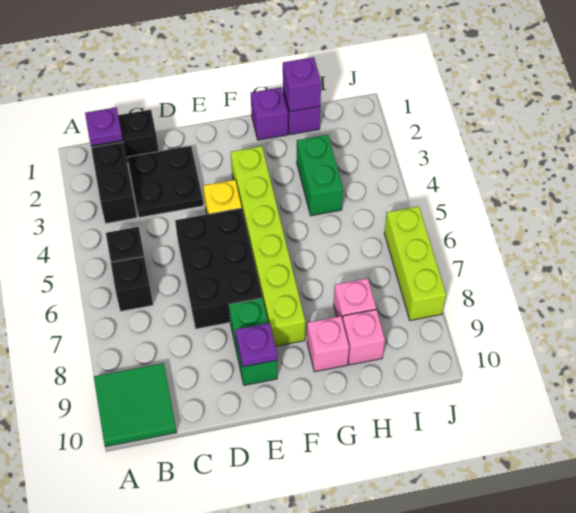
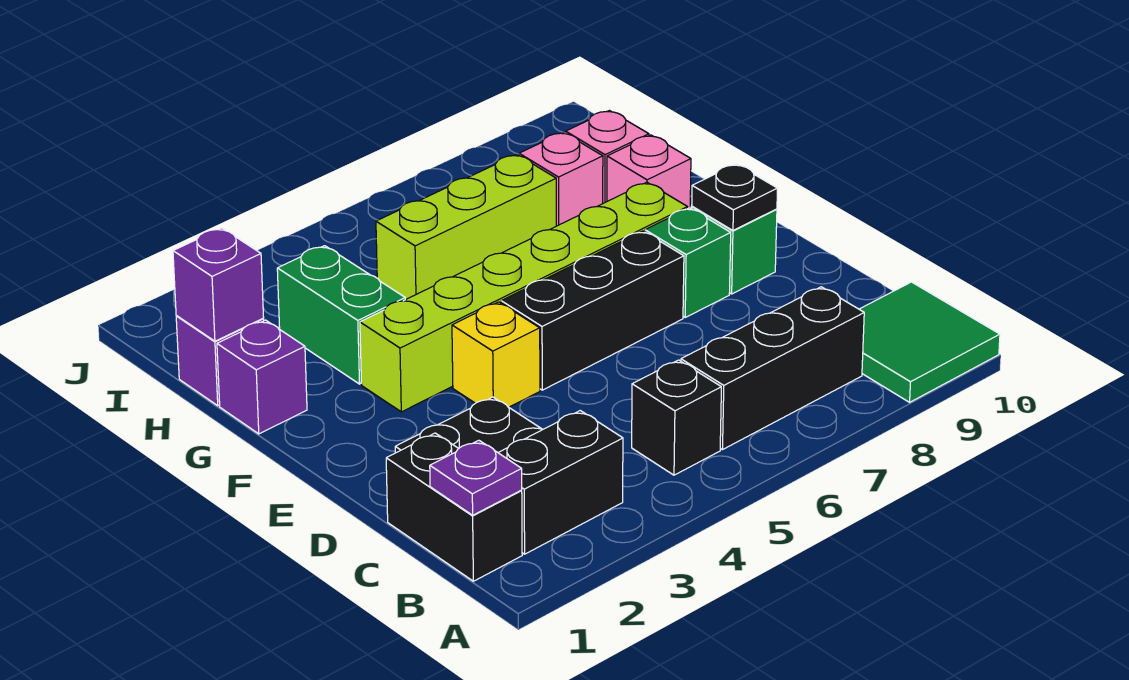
black brick B6 level 1 -> black brick B6:B8 level 1
black brick D5:E7 level 1 -> black brick E5:E7 level 1
purple plate E9 level 2 -> black plate E9 level 2
green brick H3:H4 level 1 -> green brick G3:H3 level 1
lime brick J6:J8 level 1 -> lime brick H5:H7 level 1

